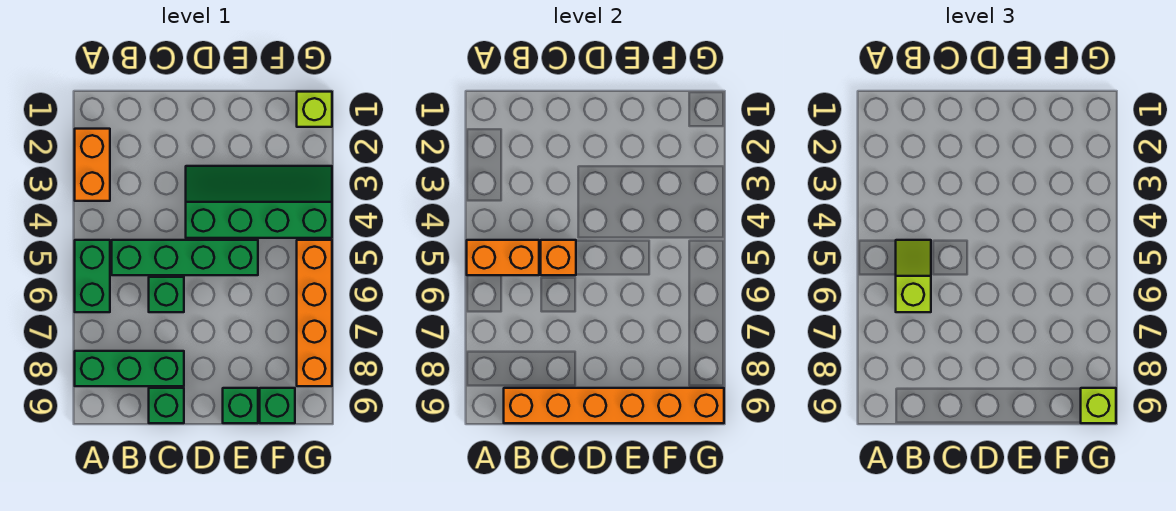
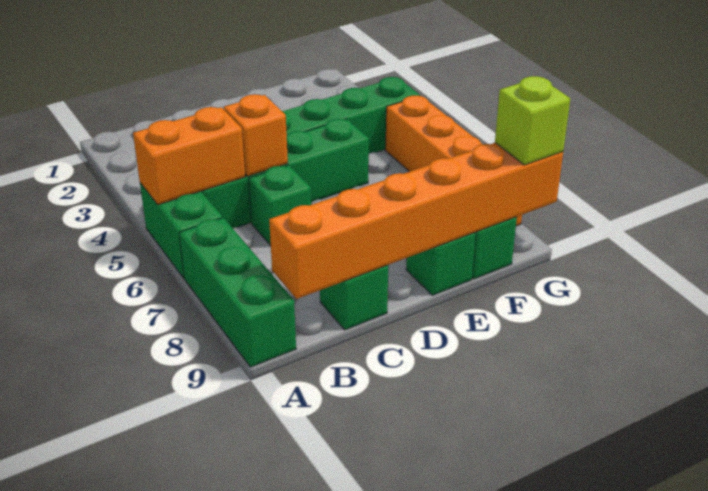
orange brick A2:A3 level 1 -> none
green brick A8:C8 level 1 -> green brick A7:A9 level 1
lime slope B5:B6 level 3 top 6 -> none
lime brick G1 level 1 -> none

